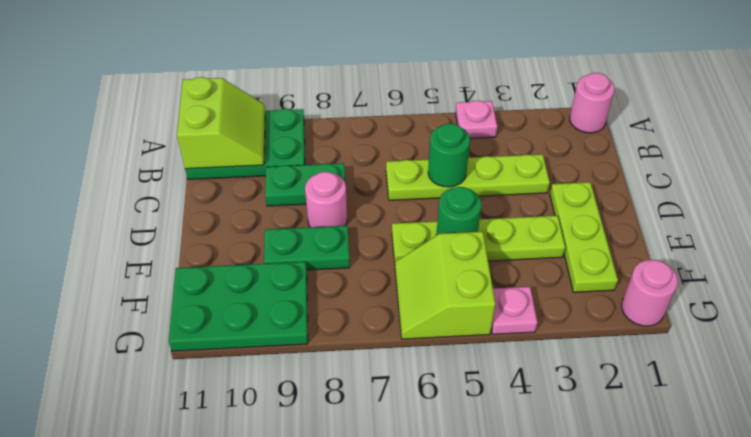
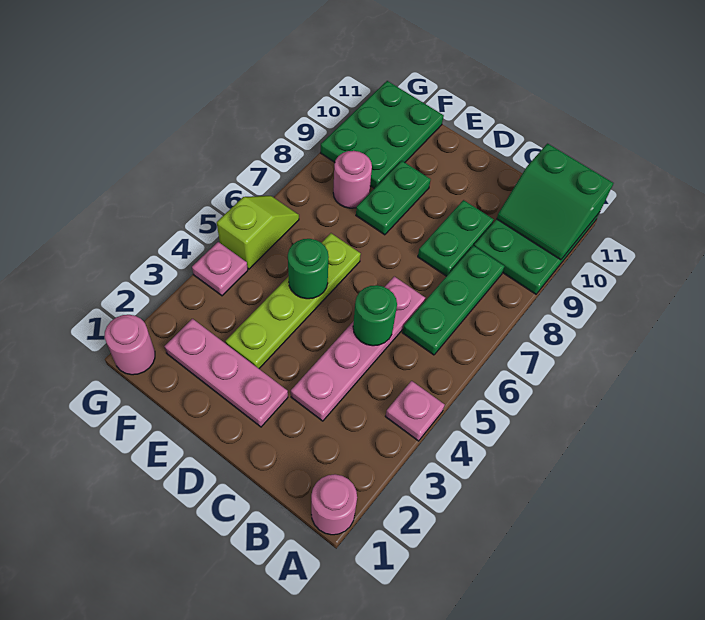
lime slope A10:B11 level 2 top 11 -> green slope A10:B11 level 2 top 11
none -> green plate B6:B8 level 1
lime plate C3:C6 level 1 -> pink plate C3:C6 level 1
lime plate D2:F2 level 1 -> pink plate D2:F2 level 1
pink round brick D8 level 1 -> pink round brick F8 level 1
lime slope F5:G6 level 1 top 5 -> lime slope G5:G6 level 1 top 5

